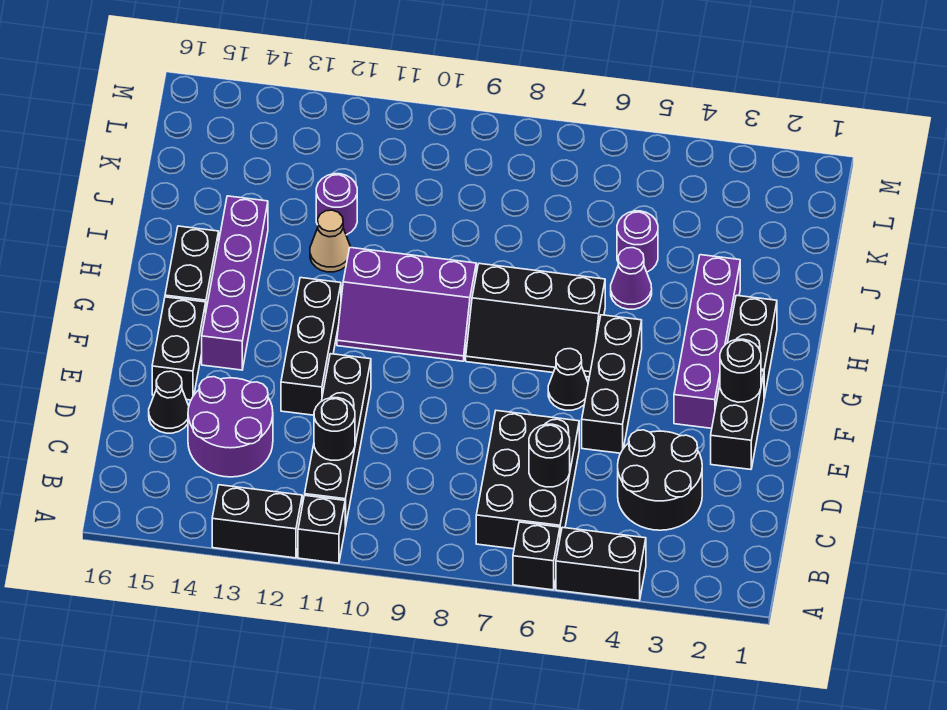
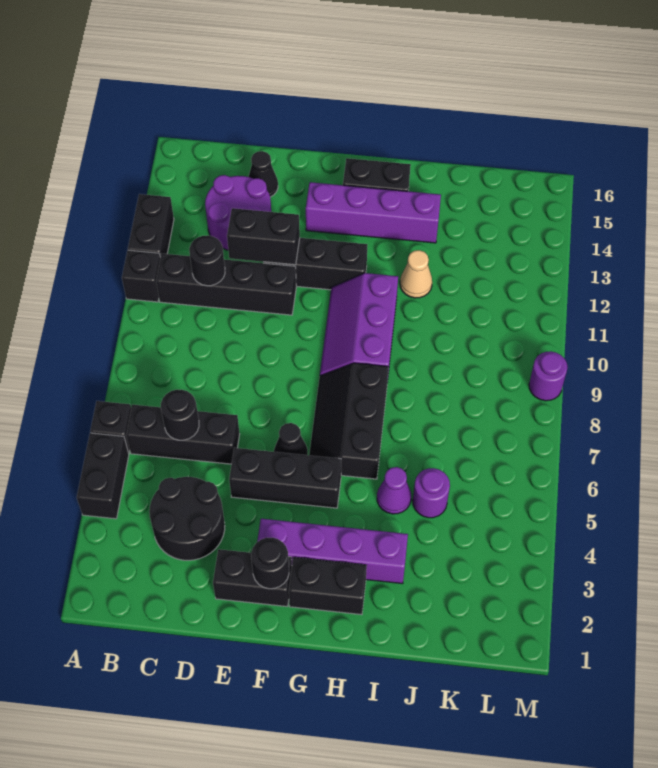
black brick B6:D7 level 1 -> black brick B6:D6 level 1
black brick E15:F15 level 1 -> black brick D12:E12 level 2
purple round brick J12 level 1 -> purple round brick M9 level 1

